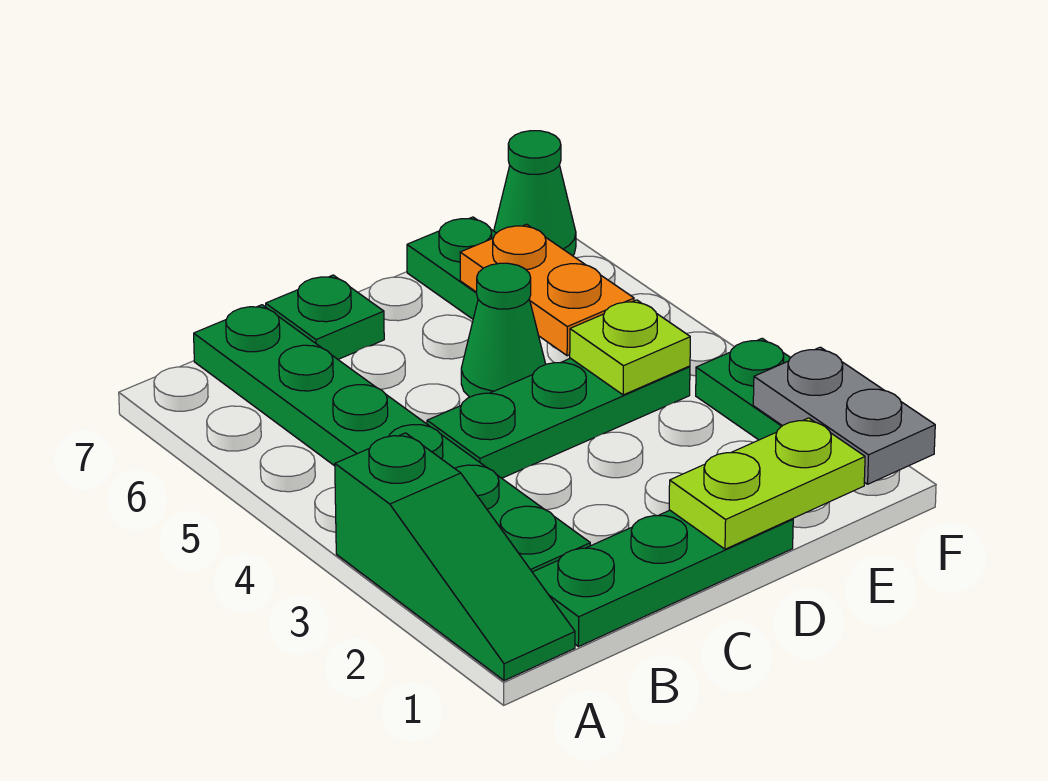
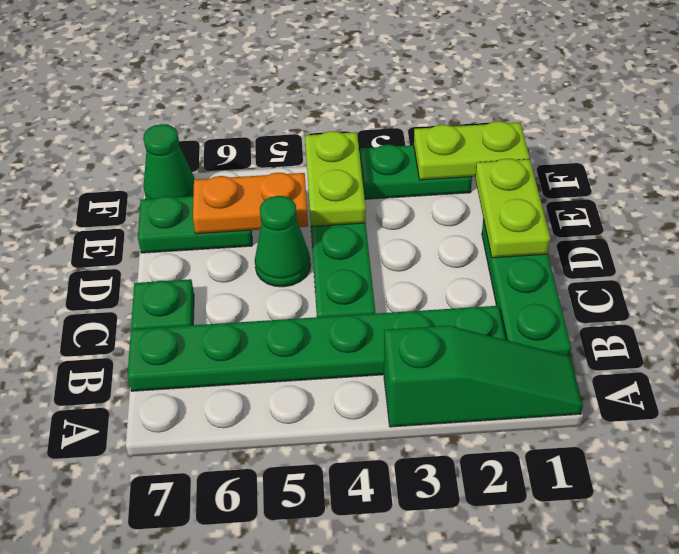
lime plate E4 level 2 -> lime plate E4:F4 level 2
grey plate F1:F2 level 2 -> lime plate F1:F2 level 2

